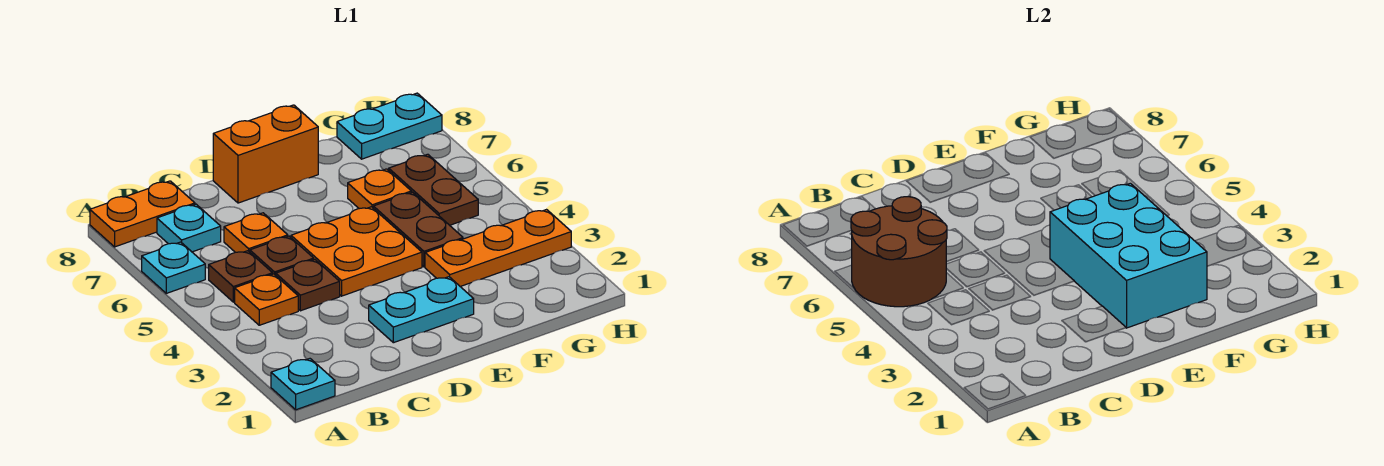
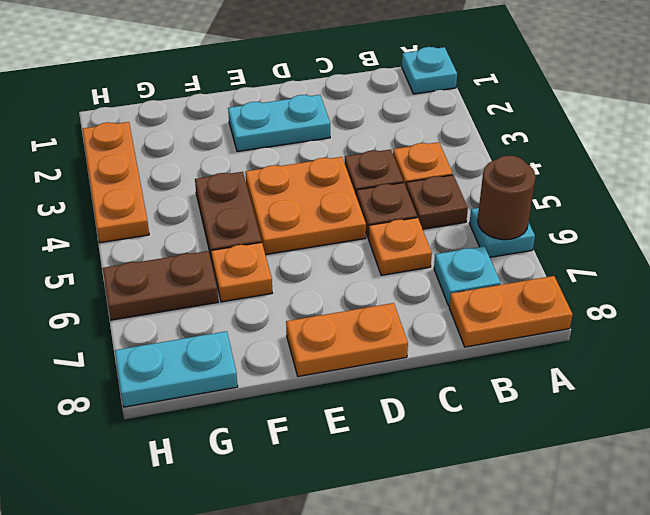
brown round brick A5:B6 level 2 -> brown round brick A6 level 2
orange brick D8:E8 level 1 -> orange plate D8:E8 level 1
cyan brick E2:F4 level 2 -> none
orange plate F3:H3 level 1 -> orange plate H2:H4 level 1
brown plate G5:G6 level 1 -> brown plate G6:H6 level 1

